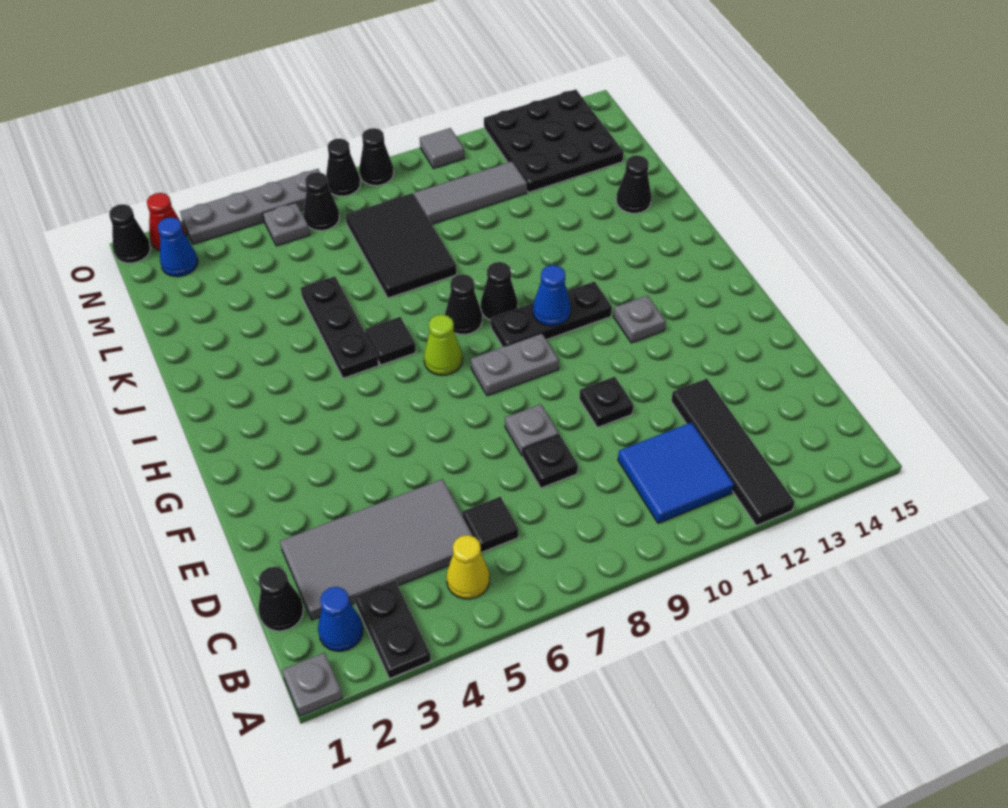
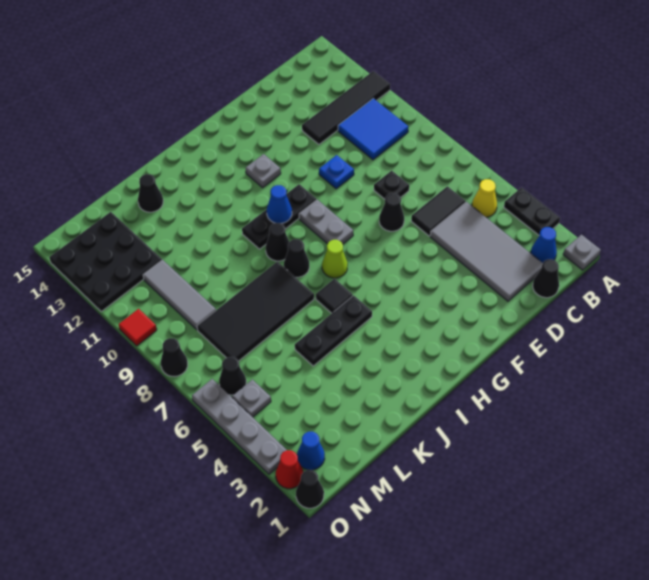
black plate A3:B3 level 1 -> black plate A3:A4 level 1
black tile C6 level 1 -> black tile C6:D6 level 1
grey plate E8 level 1 -> none
black plate E10 level 1 -> blue plate E10 level 1
black plate H9:H11 level 1 -> black plate G10:I10 level 1
black tile K7:M8 level 1 -> black tile J7:M8 level 1
black cone O7 level 1 -> black cone E7 level 1
grey tile O10 level 1 -> red tile O10 level 1

